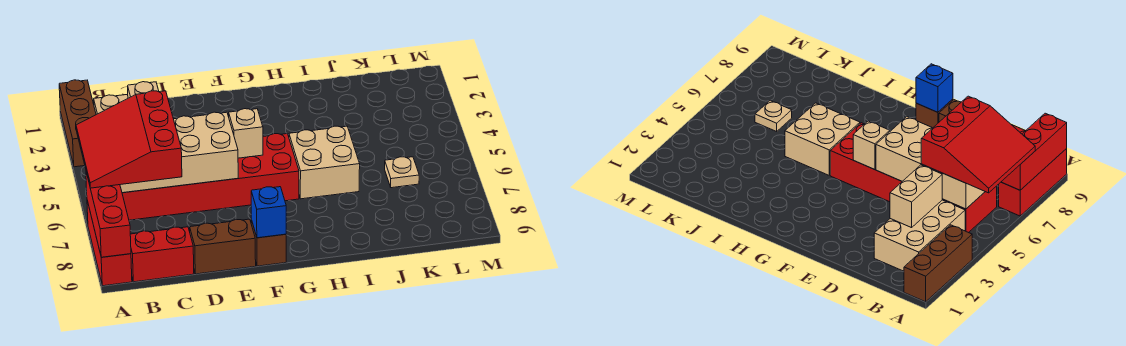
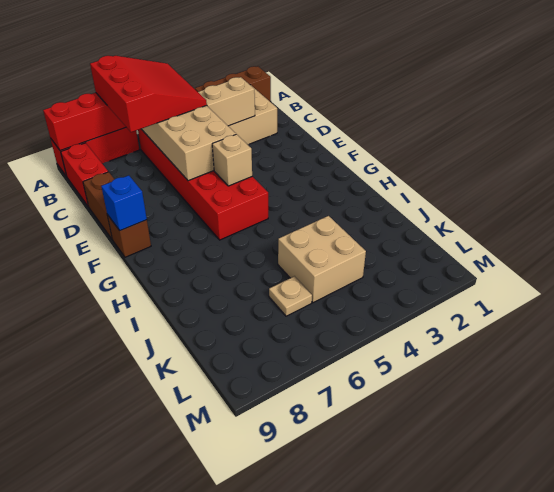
red slope A5:C7 level 3 top C -> red slope A5:C7 level 3 top 7
tan brick H5:I6 level 1 -> tan brick J4:K5 level 1

